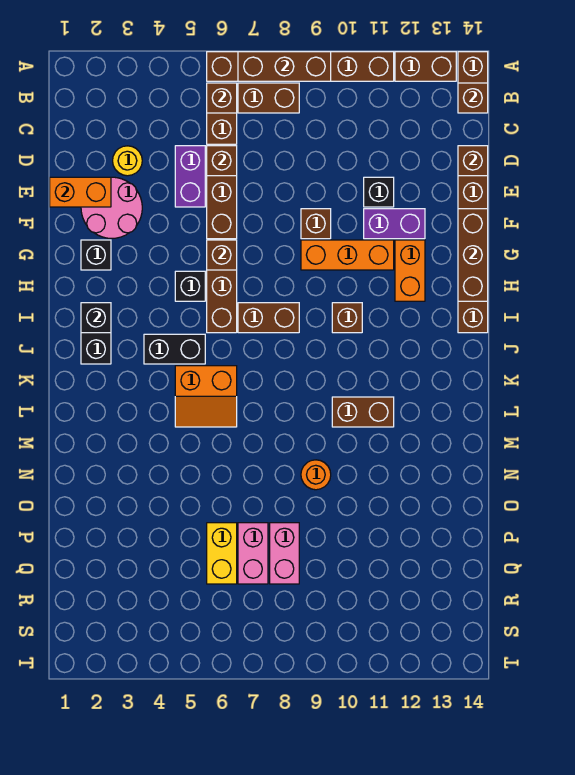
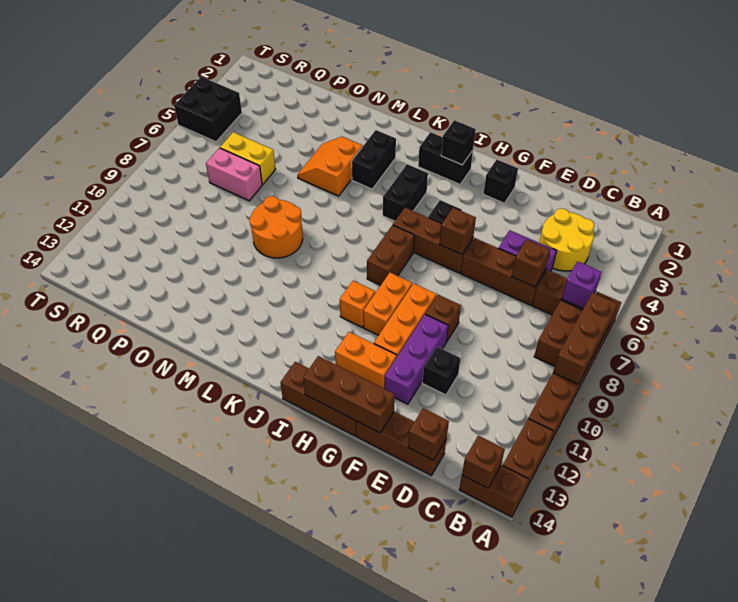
brown brick B6 level 2 -> purple brick B6 level 2
yellow round brick D3 level 1 -> yellow round brick C3:D4 level 1
orange brick E1:E2 level 2 -> orange brick H9:H10 level 1
pink round brick E2:F3 level 1 -> none
purple brick F11:F12 level 1 -> purple brick F10:F12 level 1
brown brick I10 level 1 -> orange brick I10 level 1
orange slope K5:L6 level 1 top K -> orange slope M4:N5 level 1 top M
none -> black brick L3:L4 level 1
brown brick L10:L11 level 1 -> none
orange round brick N9 level 1 -> orange round brick M8:N9 level 1
pink brick P8:Q8 level 1 -> none
none -> black brick S4:T5 level 1

